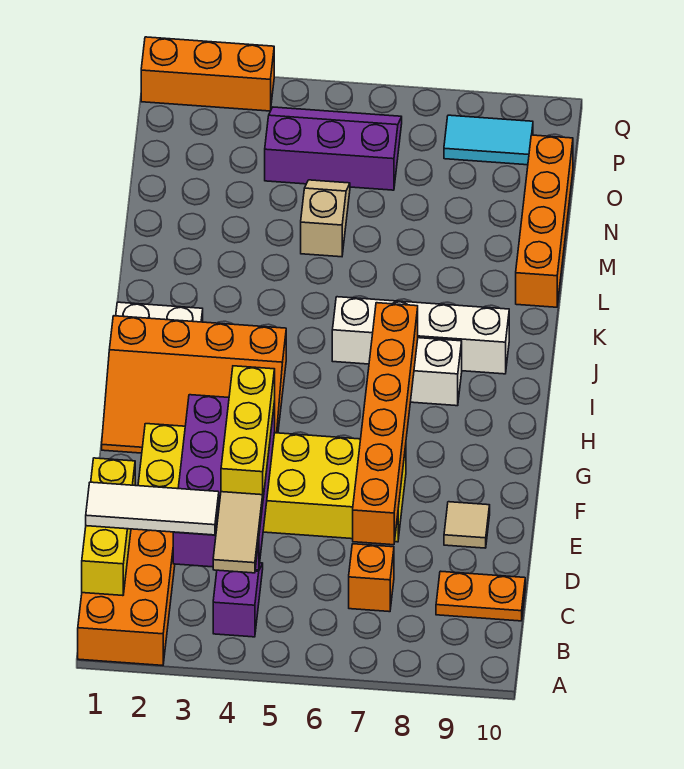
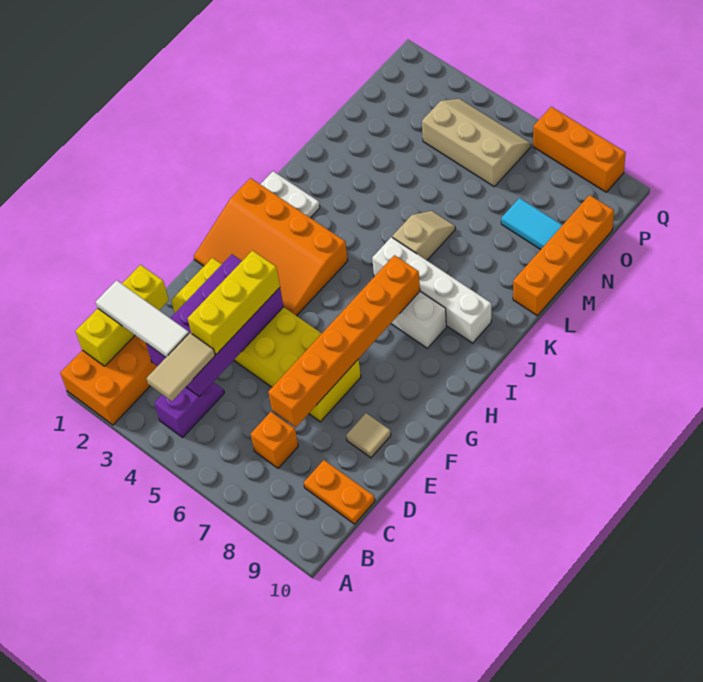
tan slope M5:N5 level 1 top M -> tan slope K6:L6 level 1 top K
purple slope O4:P6 level 1 top O -> tan slope O4:P6 level 1 top O
cyan tile P8:P9 level 1 -> cyan tile N8:N9 level 1
orange brick Q1:Q3 level 1 -> orange brick Q7:Q9 level 1

